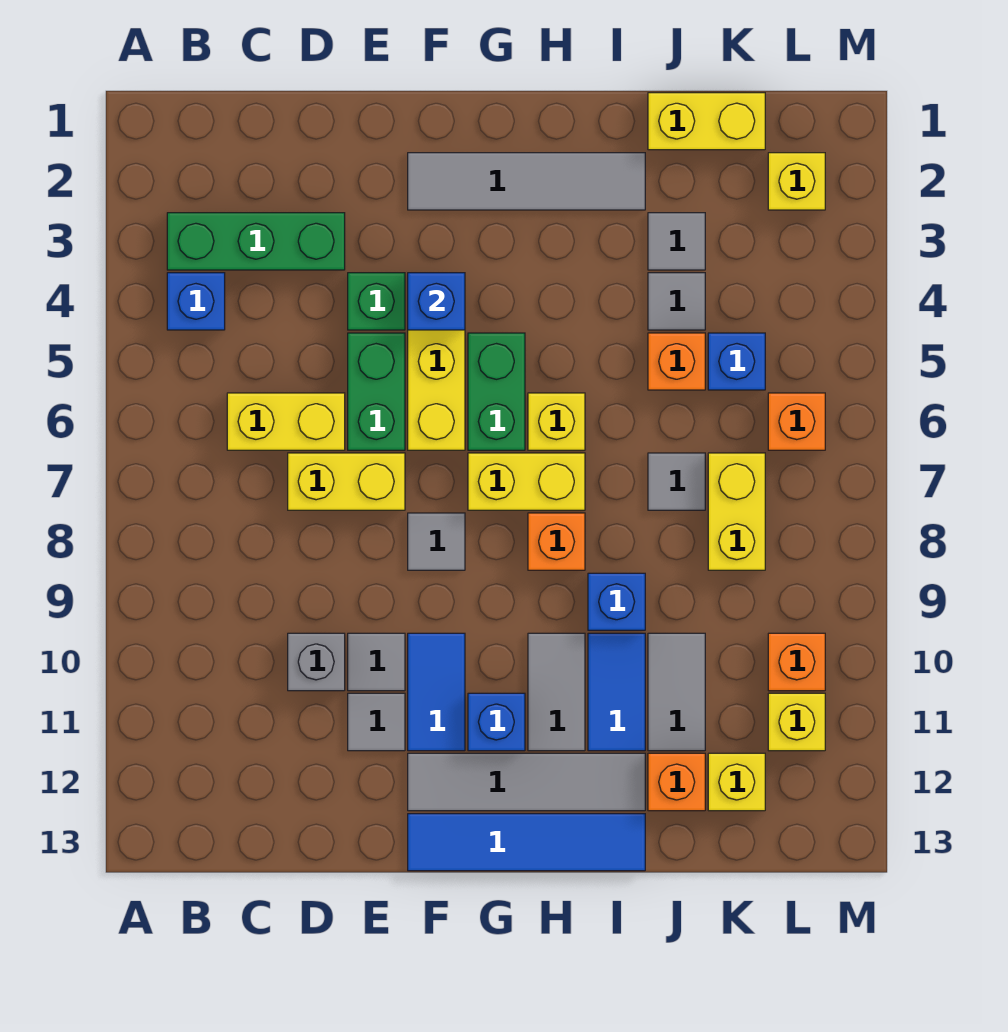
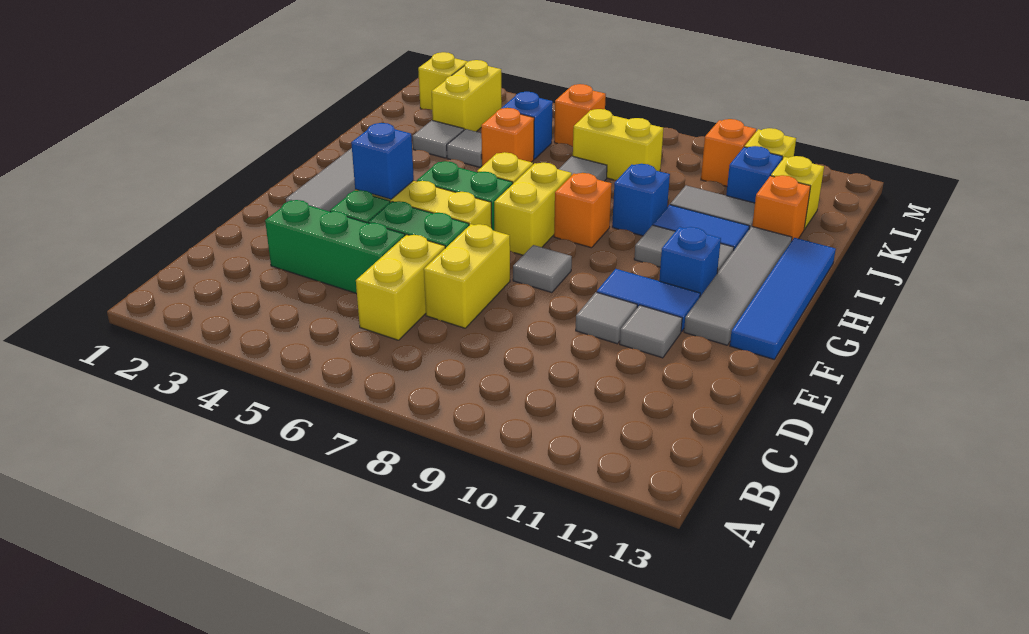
green brick B3:D3 level 1 -> green brick D3:D5 level 1
blue brick B4 level 1 -> blue brick K11 level 1
grey brick D10 level 1 -> none
yellow brick J1:K1 level 1 -> yellow brick K3:L3 level 1

